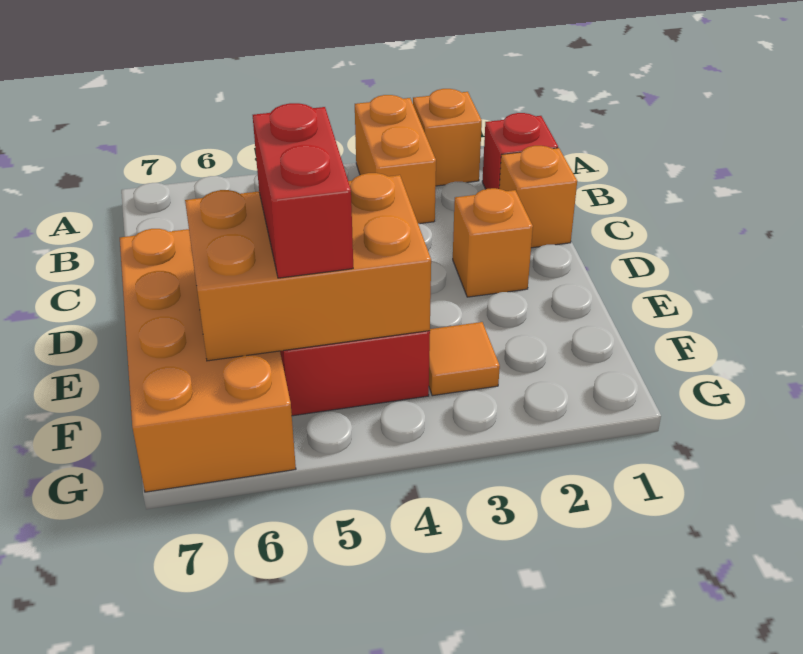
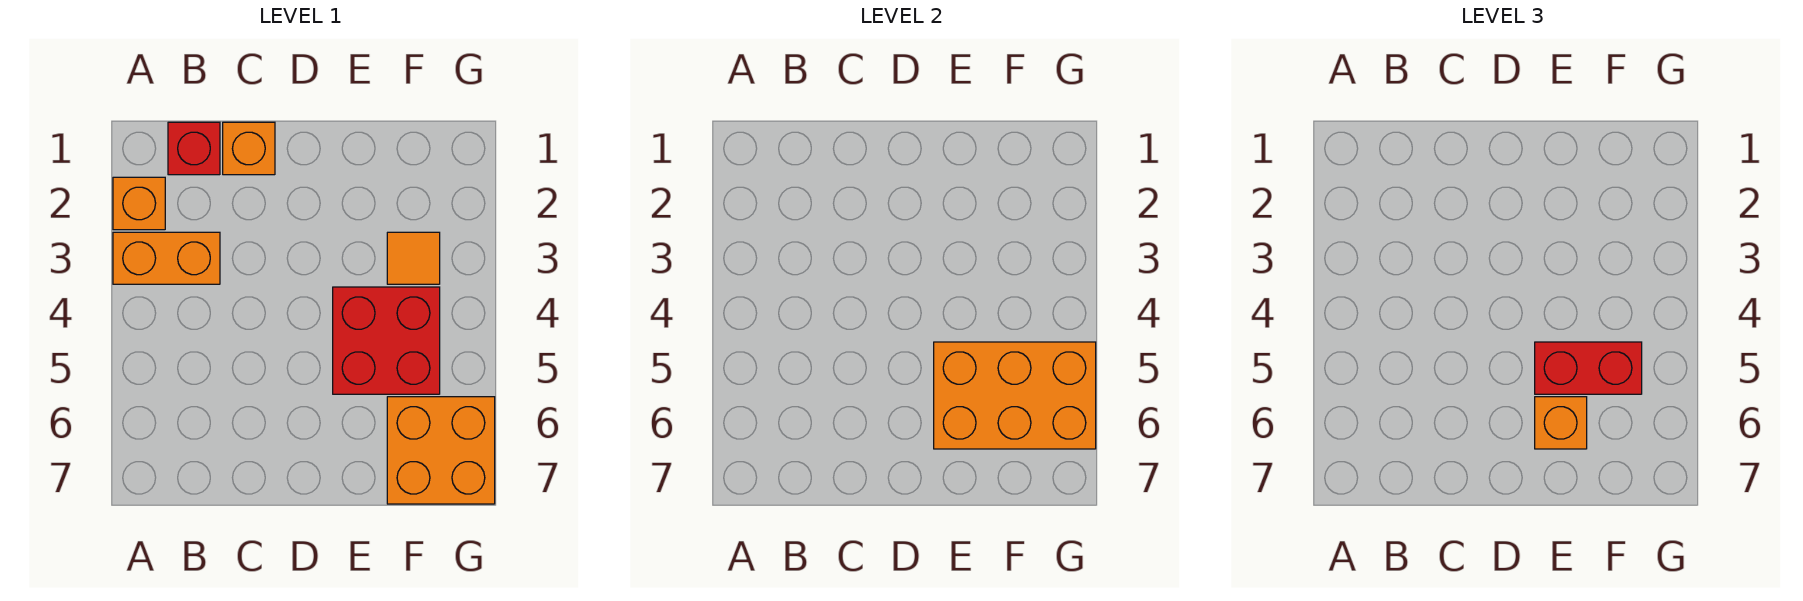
orange brick D2 level 1 -> orange brick E6 level 3
orange brick D6:G7 level 1 -> orange brick F6:G7 level 1
orange brick E4:F6 level 2 -> orange brick E5:G6 level 2

